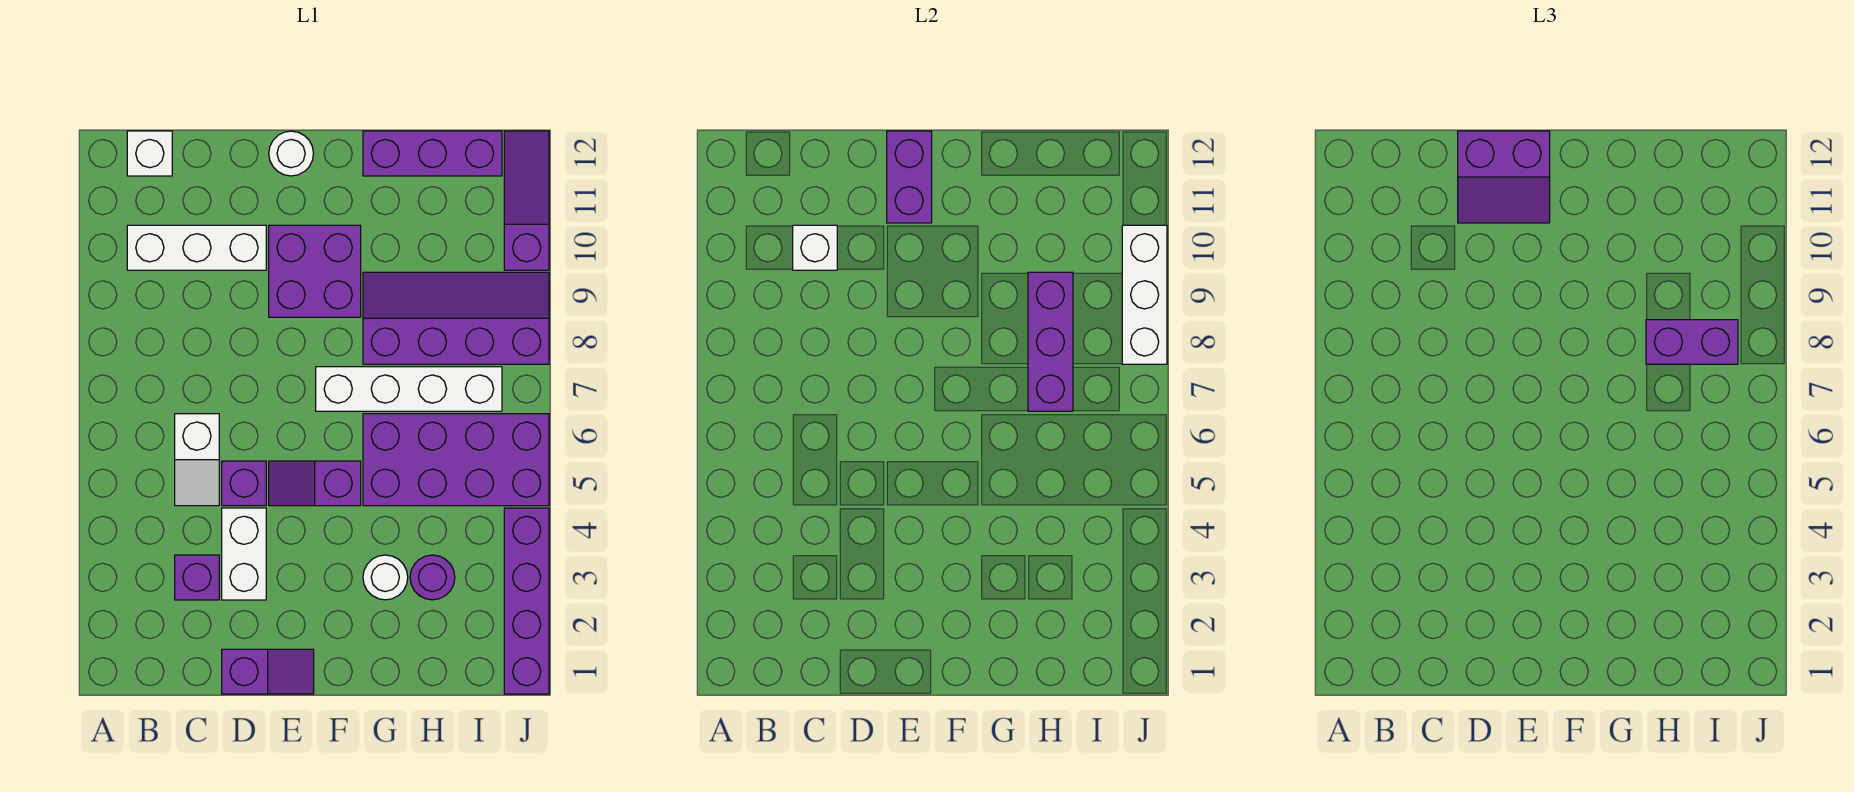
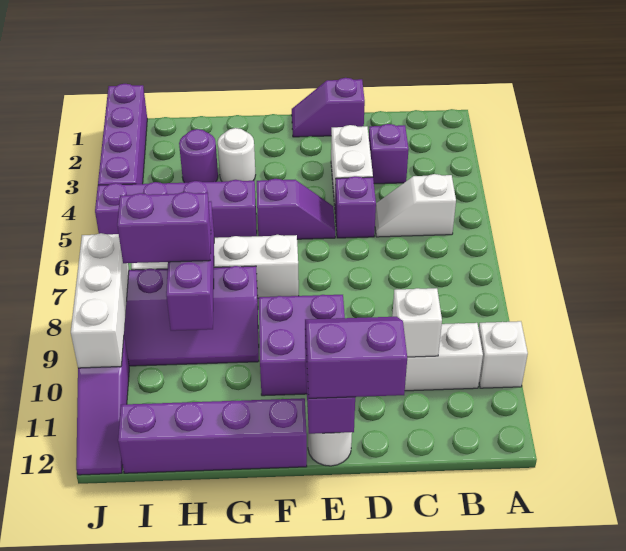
white brick B12 level 1 -> white brick A10 level 1
white slope C5:C6 level 1 top 6 -> white slope B5:C5 level 1 top B
purple brick G5:J6 level 1 -> purple brick G5:J5 level 1
purple brick G12:I12 level 1 -> purple brick F12:I12 level 1

